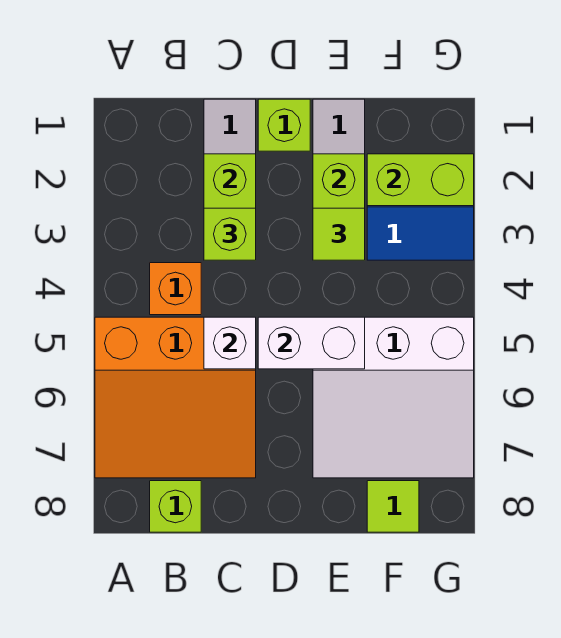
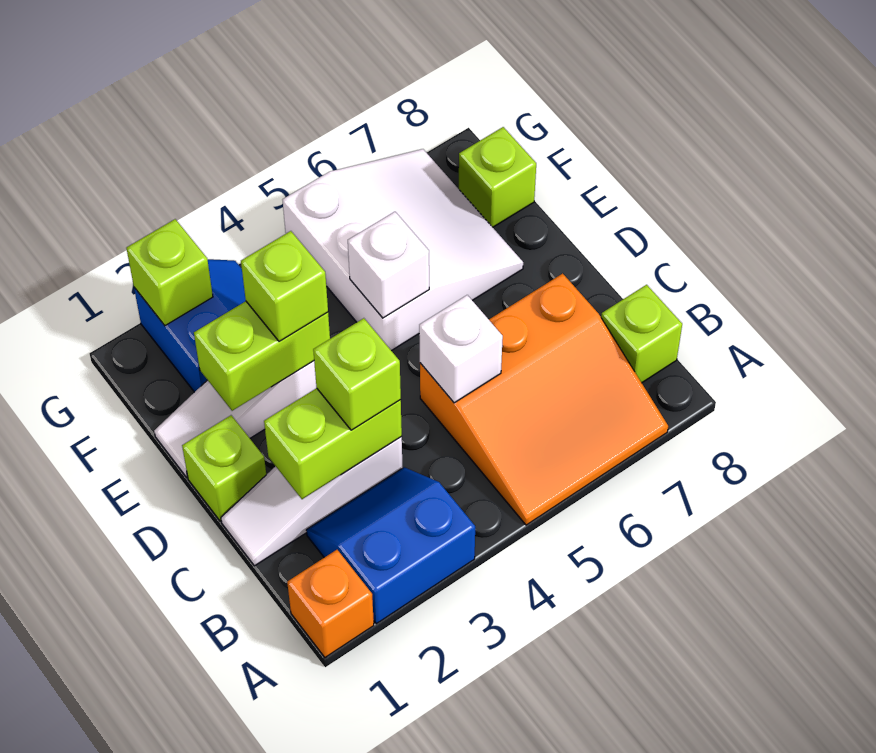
none -> blue slope A2:B3 level 1 top A
orange slope A5:C7 level 1 top 5 -> orange slope A5:C7 level 1 top C
orange brick B4 level 1 -> orange brick A1 level 1
white brick D5:E5 level 2 -> white brick E5 level 2
lime tile E3 level 3 -> lime brick E3 level 3
lime brick F2:G2 level 2 -> lime brick G2 level 2
lime tile F8 level 1 -> lime brick F8 level 1

